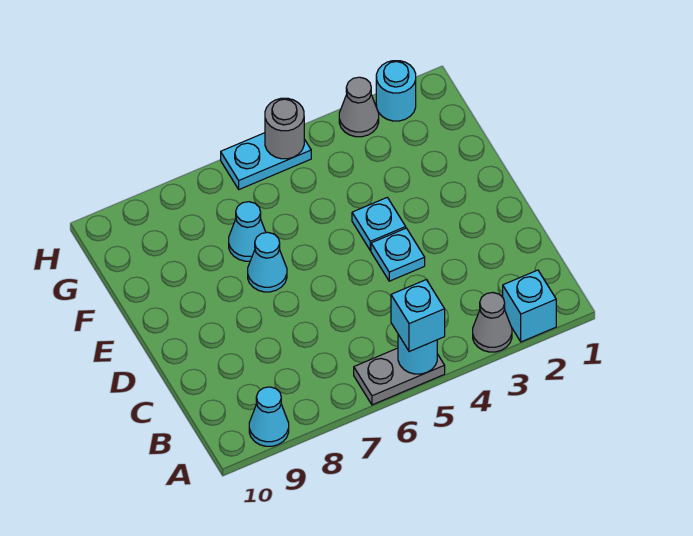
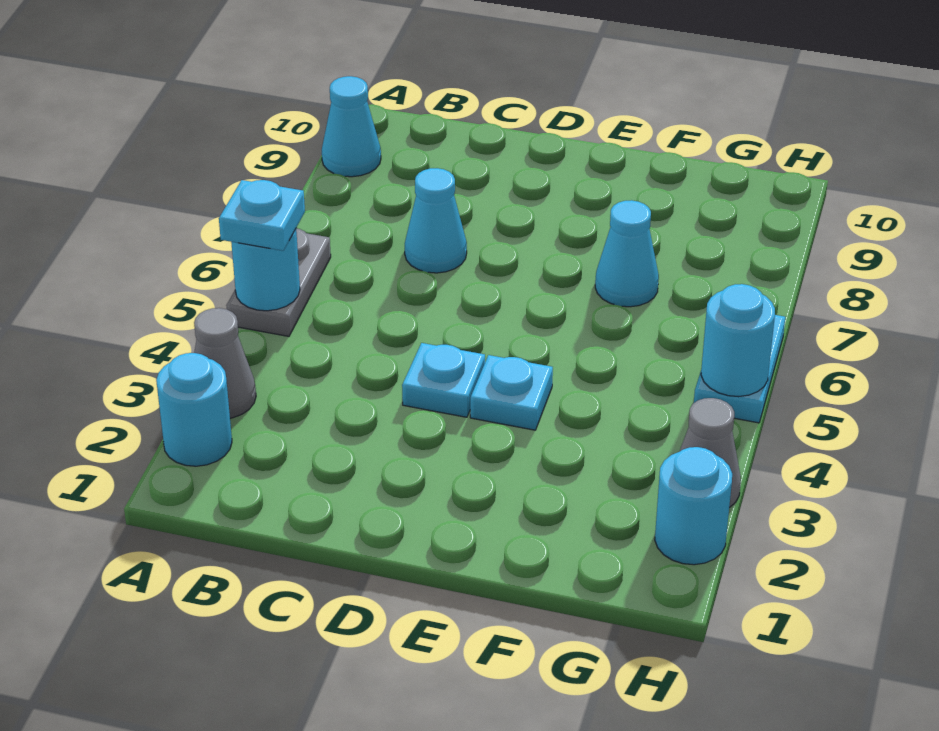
cyan brick A2 level 1 -> cyan round brick A2 level 1
cyan brick A5 level 3 -> cyan plate A5 level 3
cyan cone E7 level 1 -> cyan cone C7 level 1
grey round brick H5 level 2 -> cyan round brick H5 level 2

